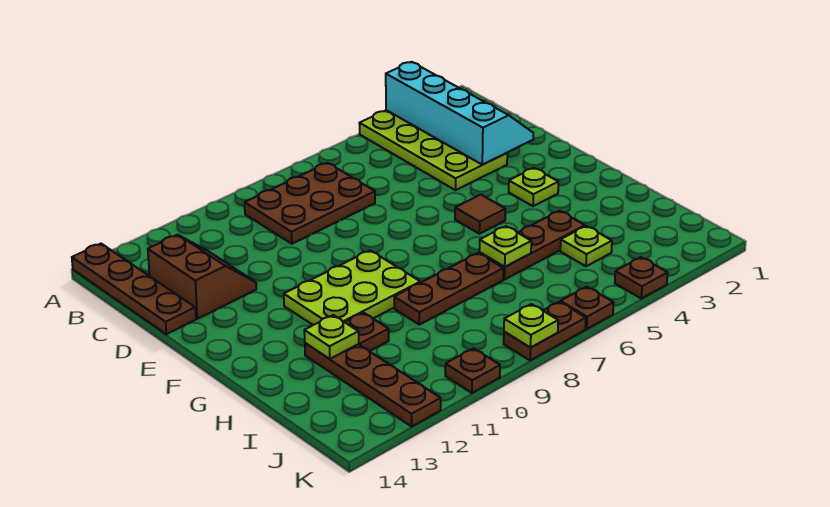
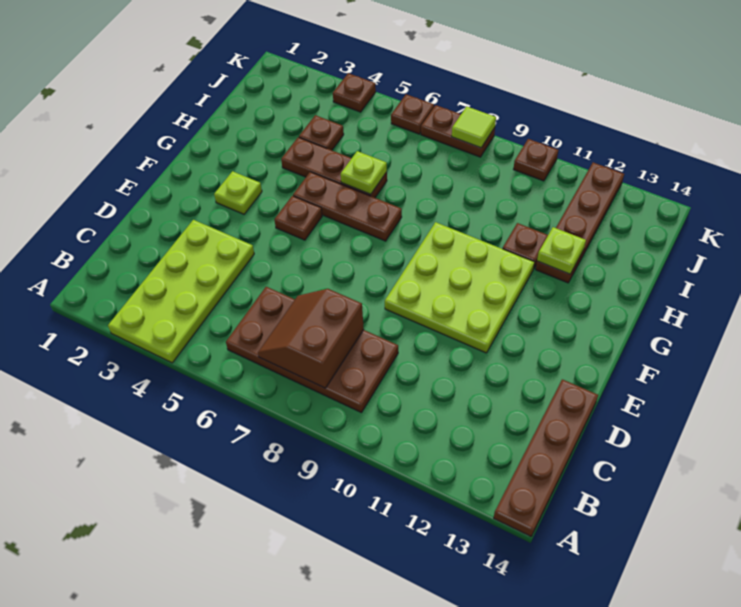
cyan slope A2:D3 level 2 top 3 -> none
brown plate B7:C9 level 1 -> brown plate B6:C9 level 1
brown slope C12:D13 level 1 top 13 -> brown slope B7:C8 level 2 top 8
brown tile F5 level 1 -> brown plate F5 level 1
lime plate F9:G11 level 1 -> lime plate E9:G11 level 1
brown plate H7:H9 level 1 -> brown plate G5:G7 level 1
lime plate I4 level 1 -> brown plate I4 level 1
lime plate K8 level 2 -> lime tile K8 level 2

